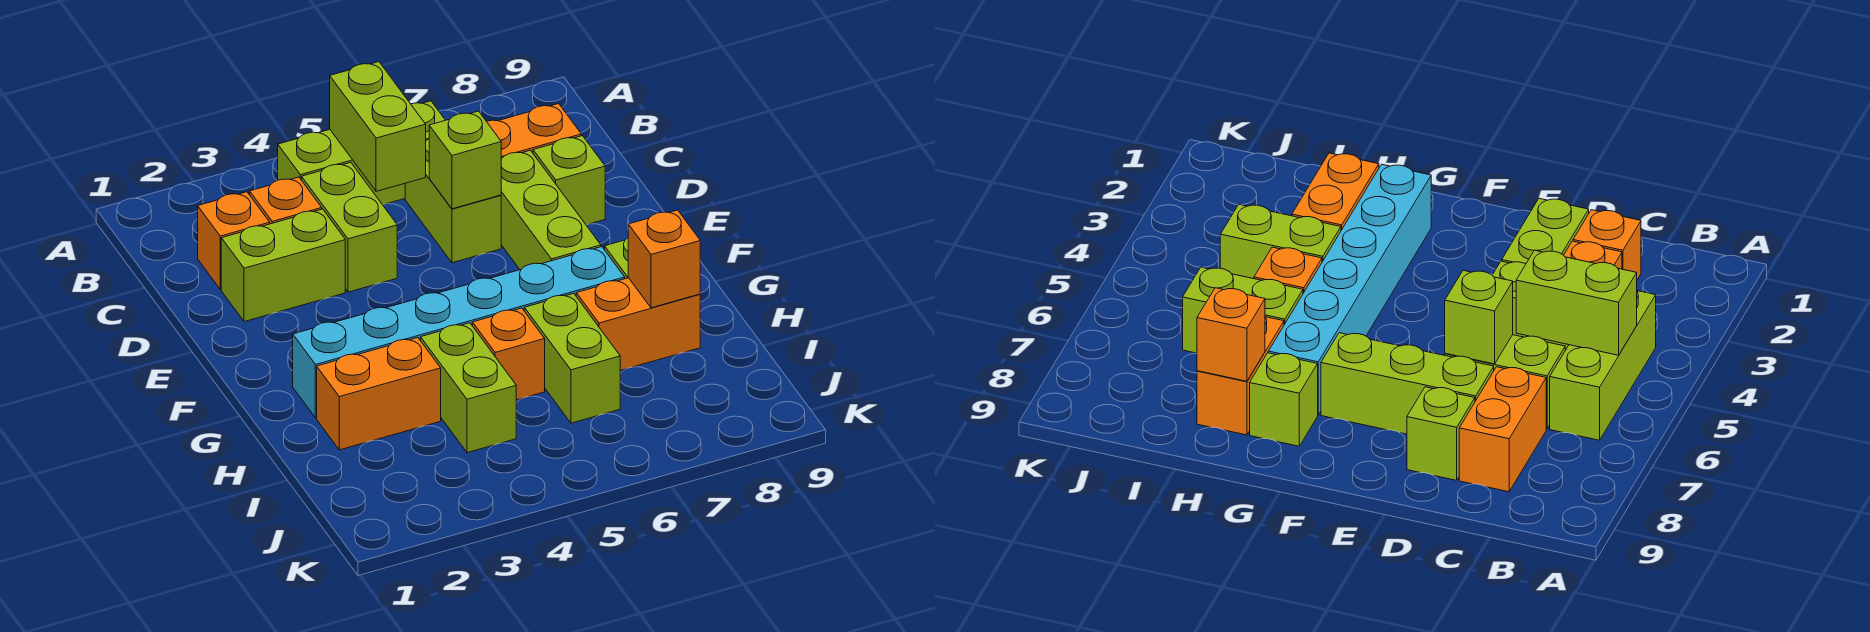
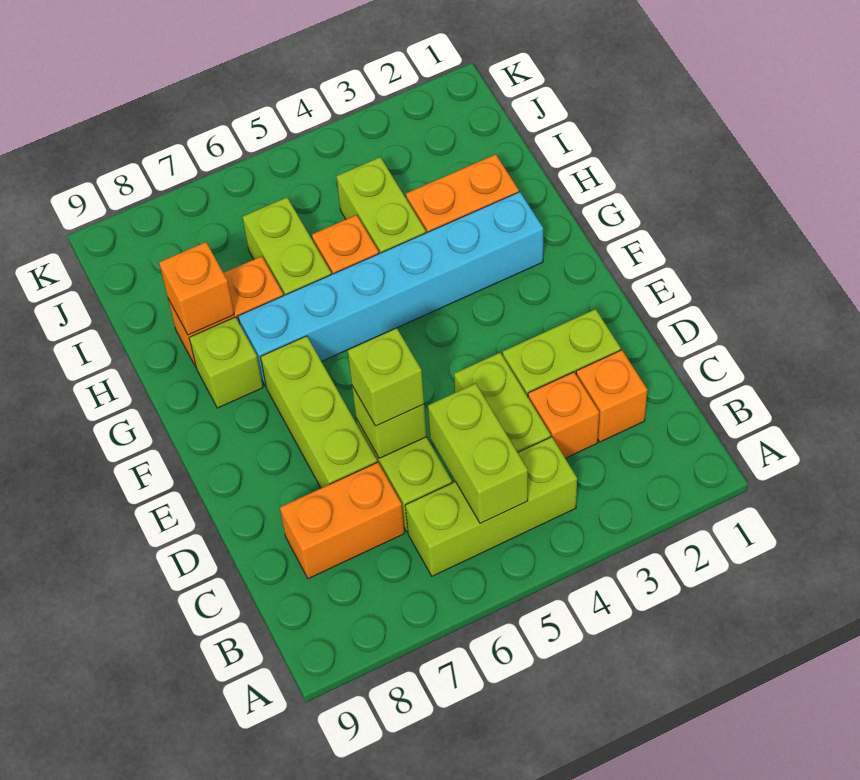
lime brick D8 level 1 -> lime brick D6 level 3

